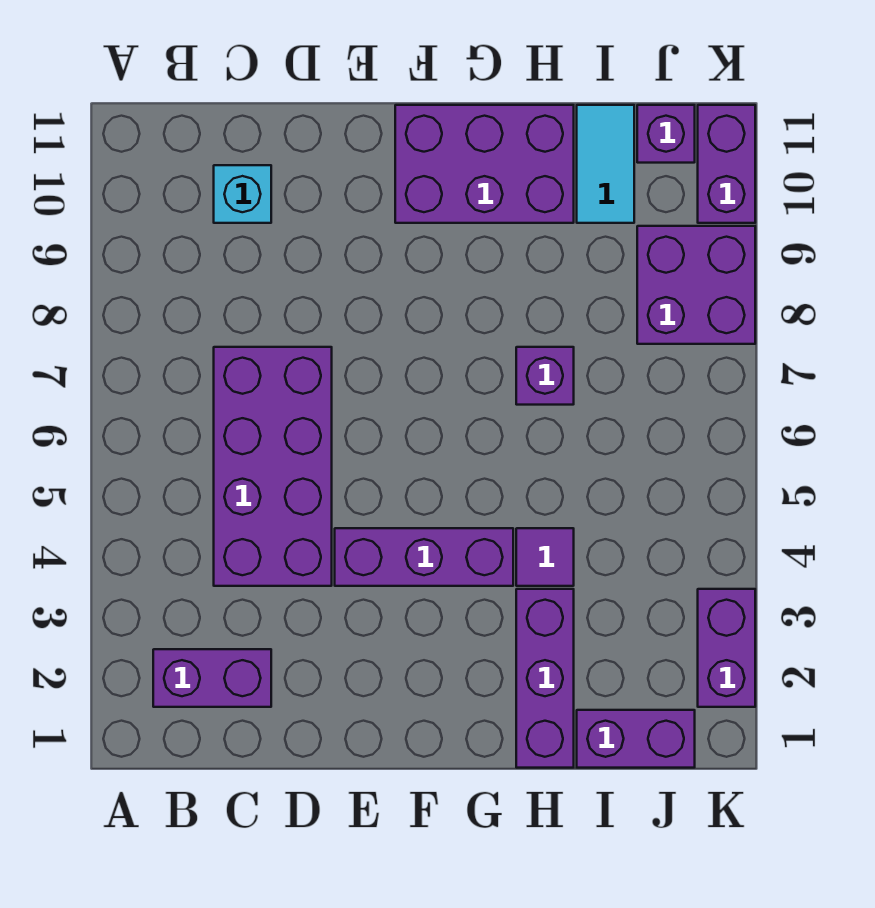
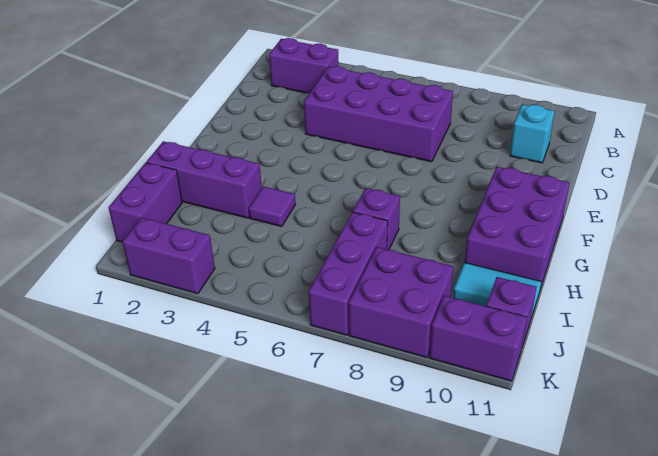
purple brick B2:C2 level 1 -> purple brick B2:B3 level 1
purple brick E4:G4 level 1 -> purple brick I7:K7 level 1

